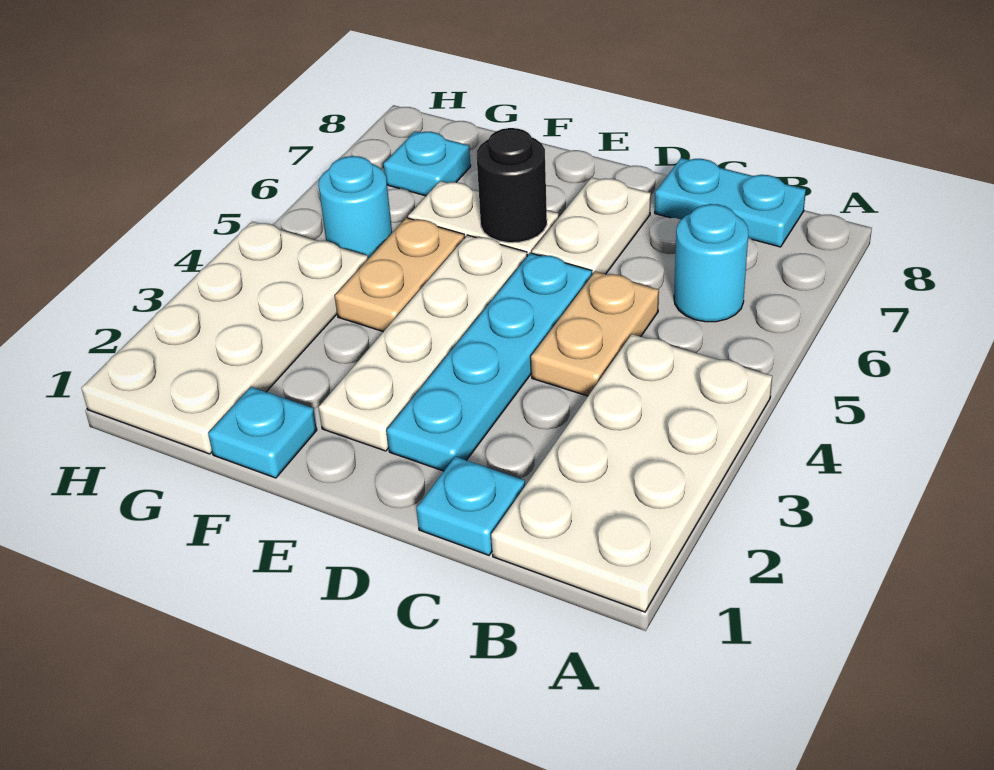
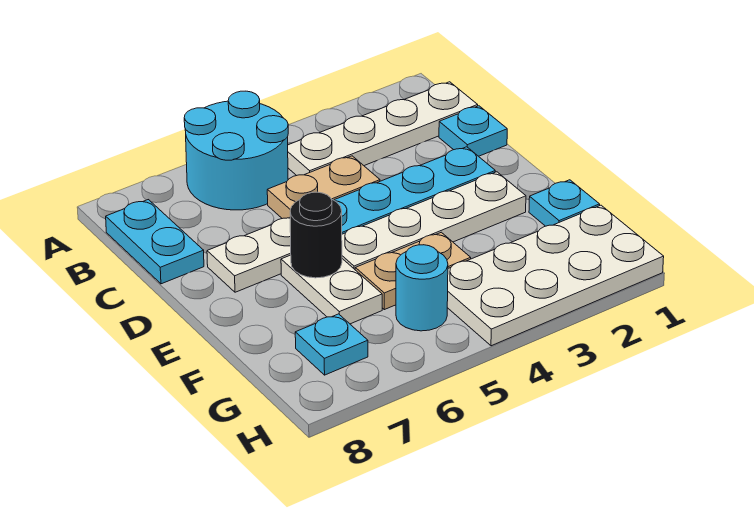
white plate A1:B4 level 1 -> white plate B1:B4 level 1
cyan round brick B6 level 1 -> cyan round brick A5:B6 level 1

